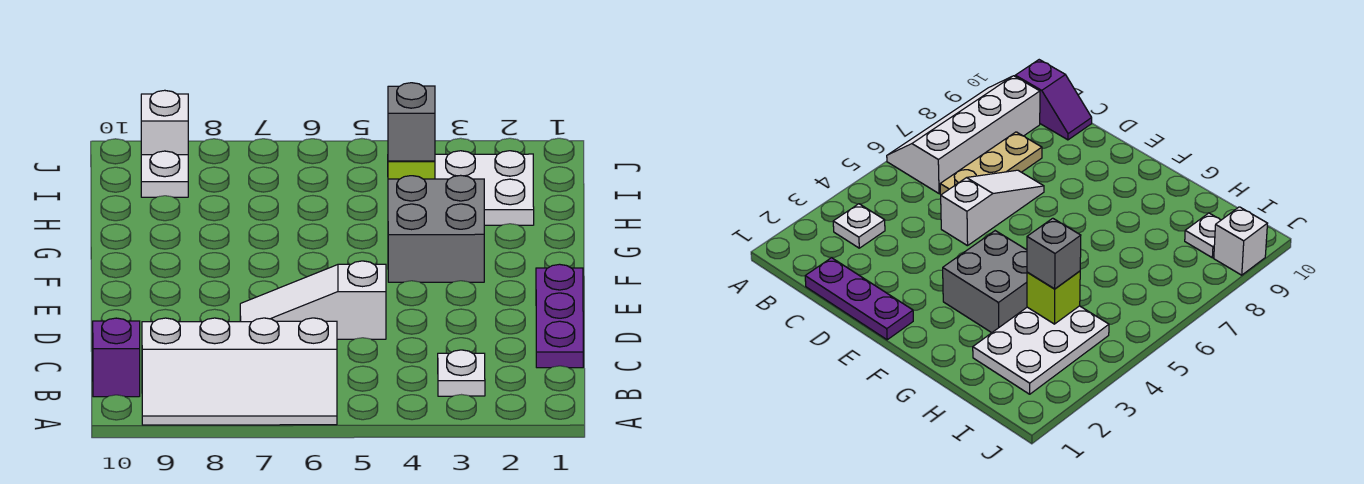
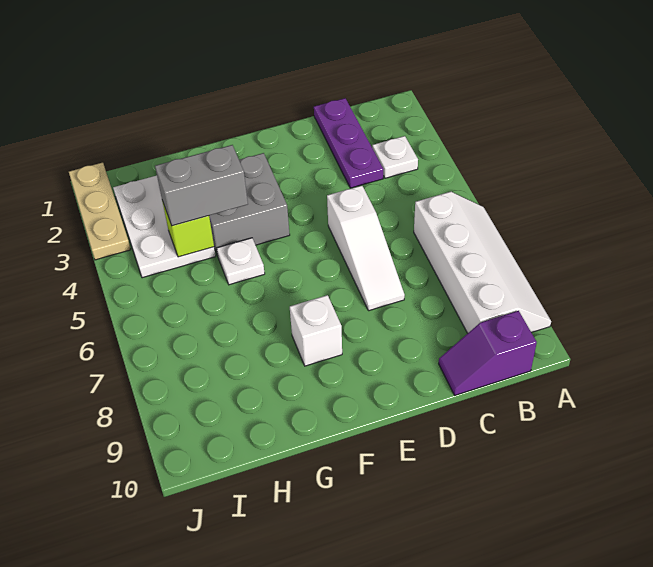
purple plate C1:E1 level 1 -> purple plate C1:C3 level 1
tan plate C6:C8 level 1 -> tan plate J1:J3 level 1
grey brick H4 level 3 -> grey brick G4:H4 level 3
white plate I9 level 1 -> white plate G5 level 1
white brick J9 level 1 -> white brick F8 level 1

